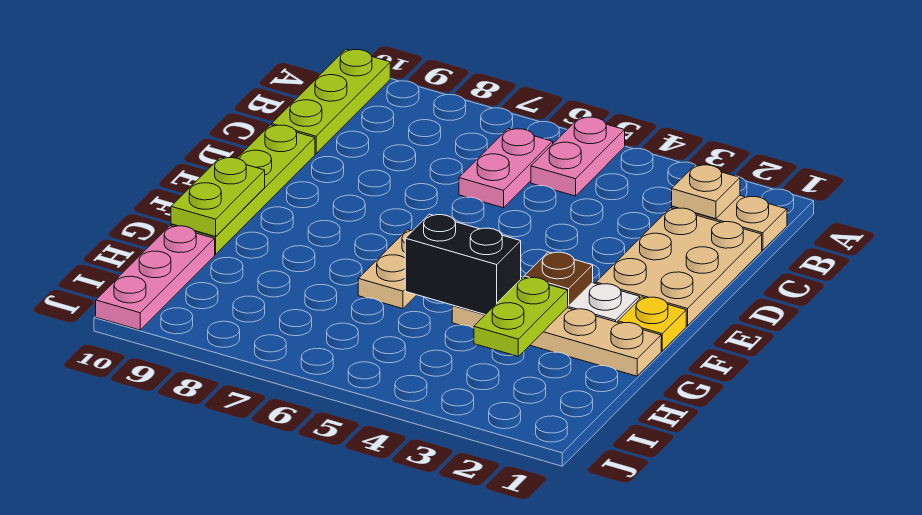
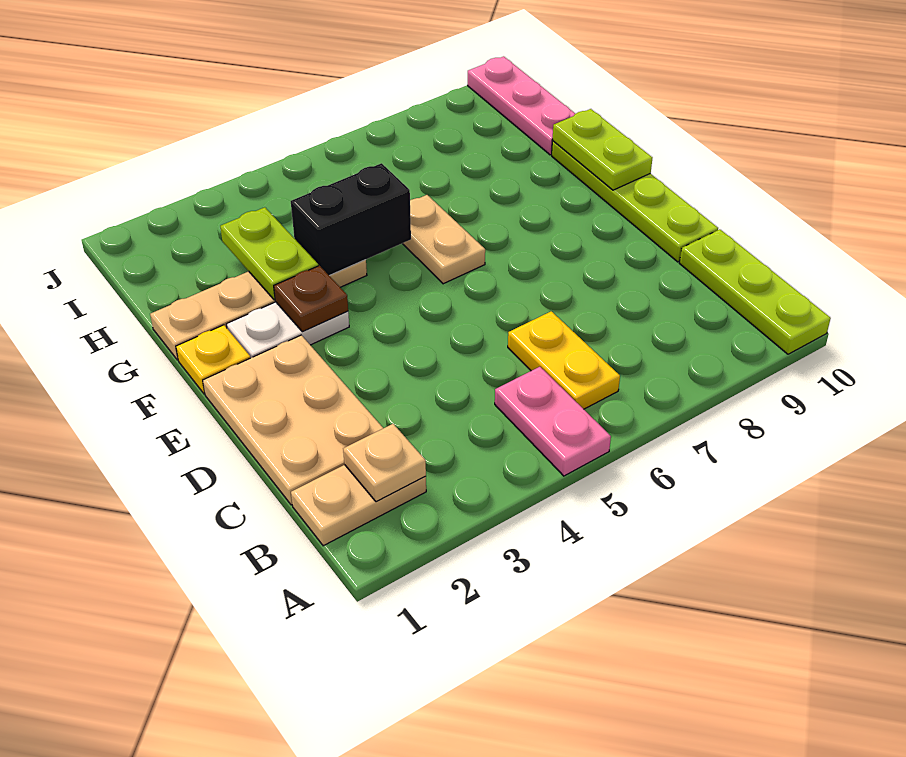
pink plate B6:C6 level 1 -> yellow plate B6:C6 level 1

